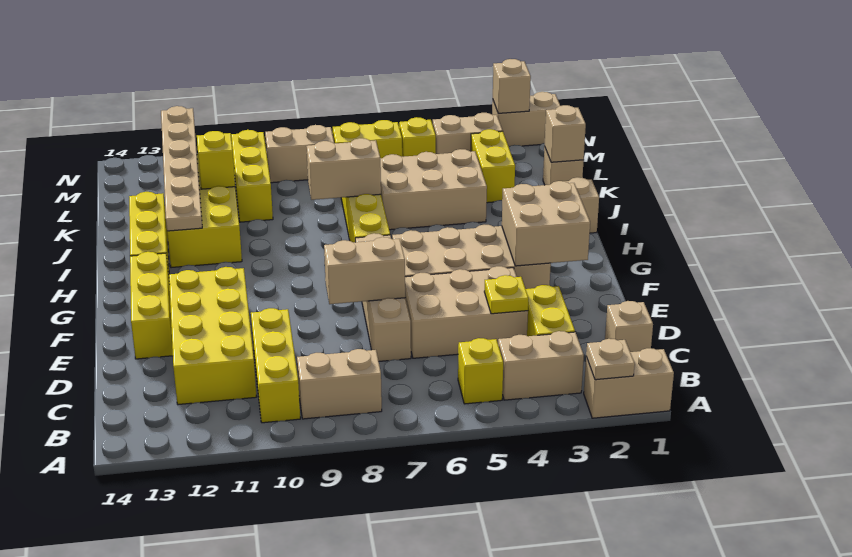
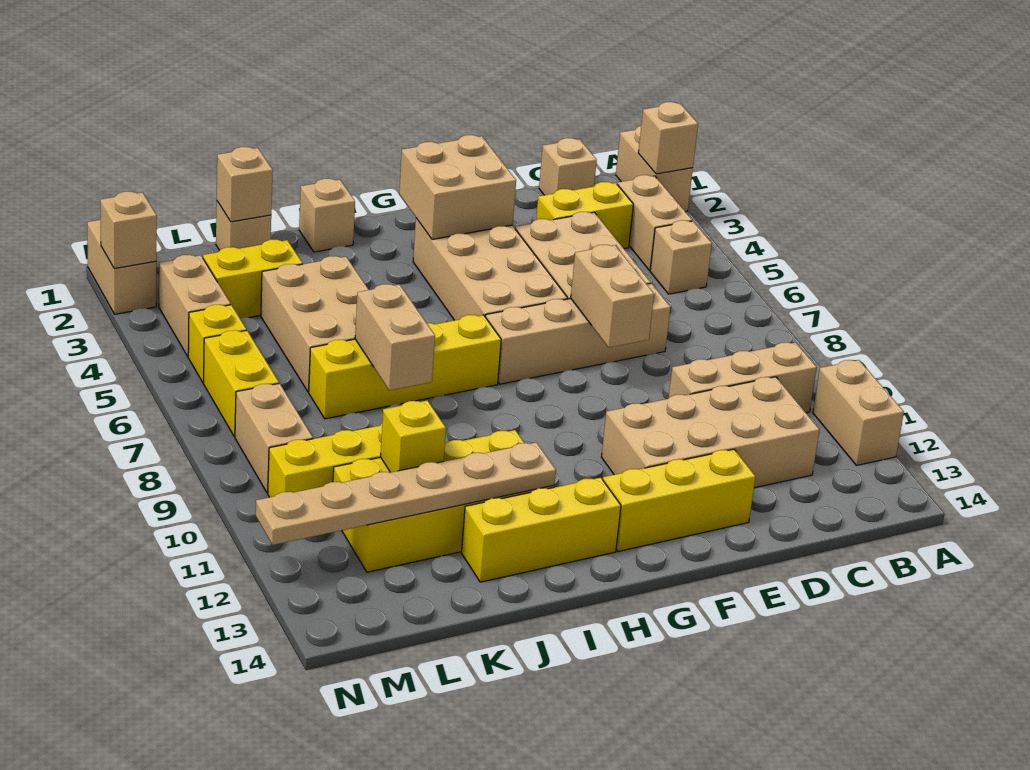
tan plate A2 level 2 -> tan brick A2 level 2
yellow brick B5 level 1 -> tan brick B5 level 1
tan brick B8:B9 level 1 -> tan brick A11:A12 level 1
yellow brick B10:D10 level 1 -> tan brick B10:D10 level 1
yellow brick C11:F12 level 1 -> tan brick C11:F12 level 1
yellow plate D4 level 2 -> none

